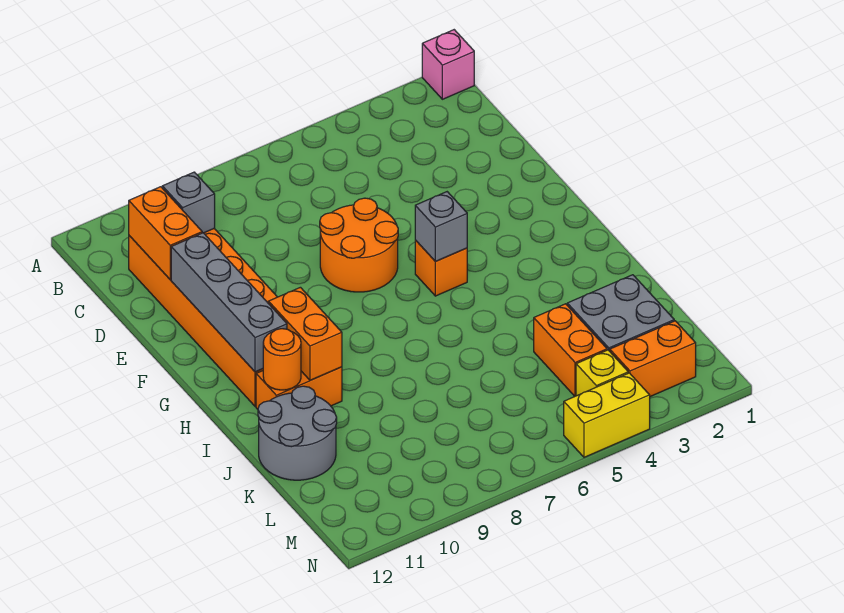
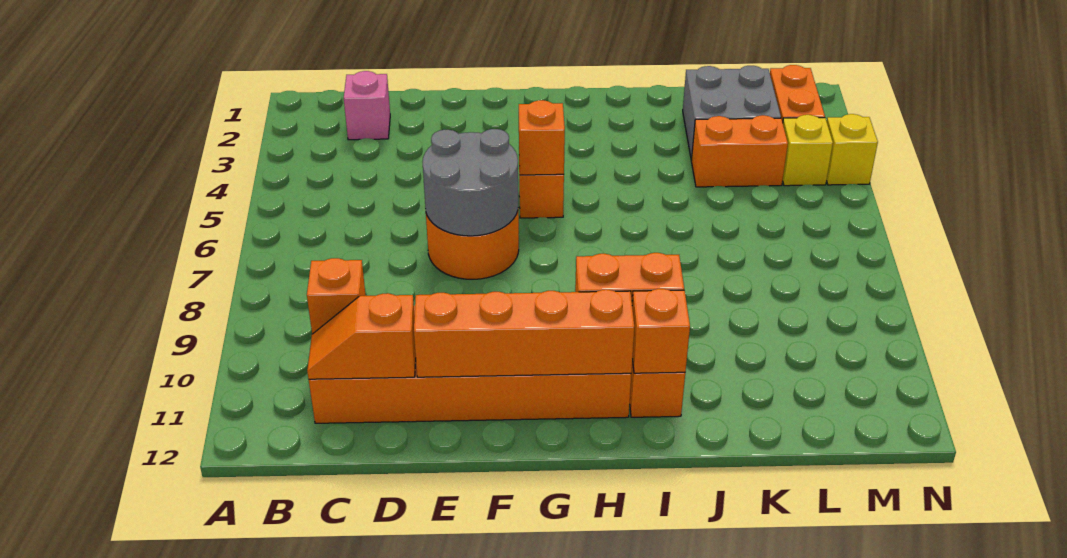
pink brick A1 level 1 -> pink brick C2 level 1
grey brick C10 level 2 -> orange brick C10 level 2
orange brick C11:D11 level 2 -> orange slope C11:D11 level 2 top D
grey brick E11:H11 level 2 -> orange brick E11:H11 level 2
grey brick G5 level 2 -> orange brick G5 level 2
orange round brick I11 level 2 -> orange brick I11 level 2
grey round brick J11:K12 level 1 -> grey round brick E6:F7 level 2
yellow brick N4:N5 level 1 -> yellow brick N4 level 1

